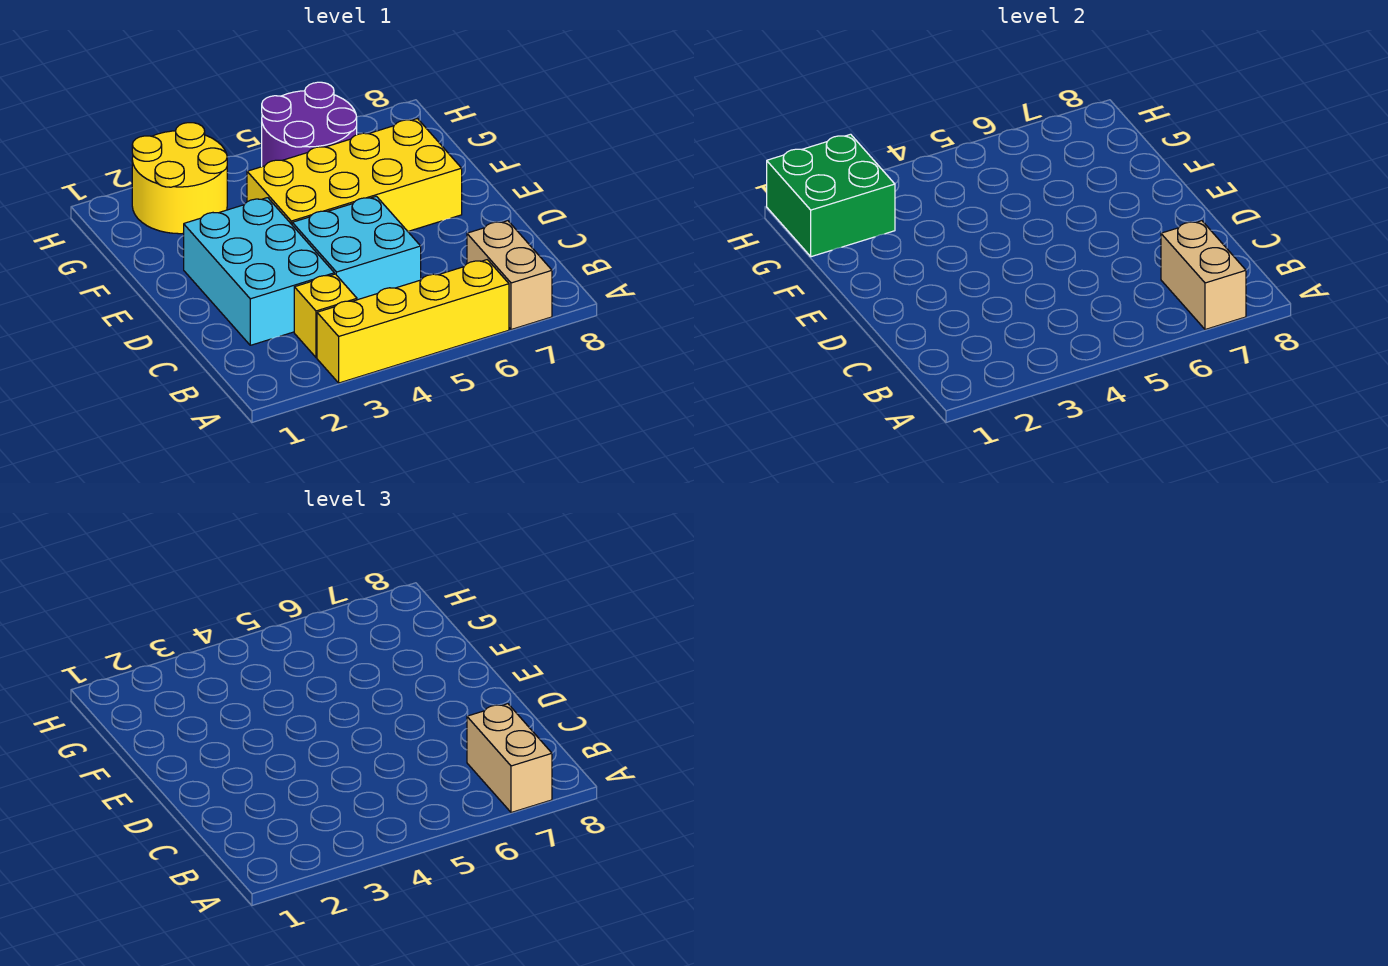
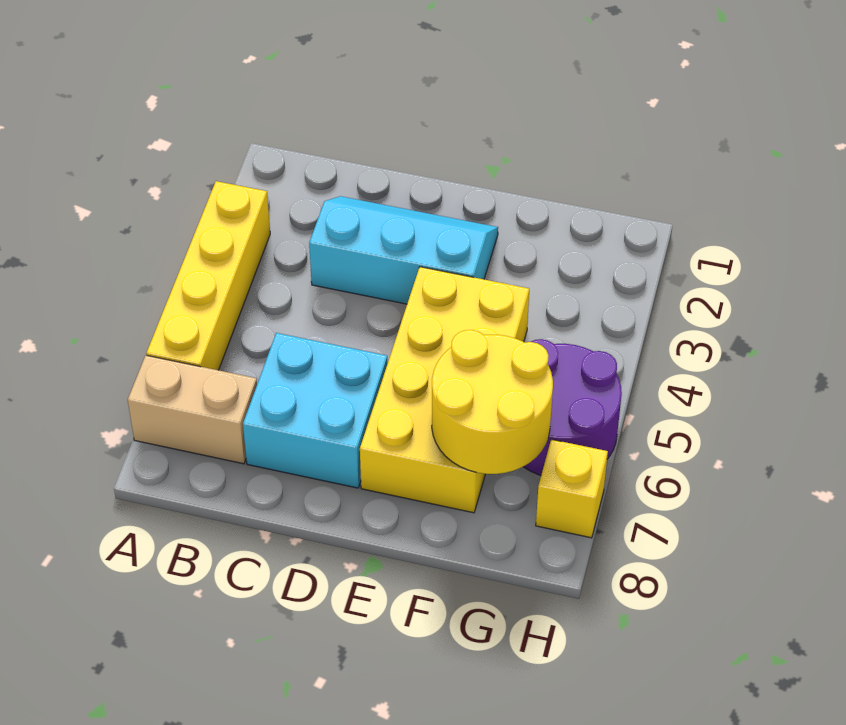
tan brick A7:B7 level 2 -> none
tan brick A7:B7 level 3 -> none
yellow brick B3 level 1 -> yellow brick H7 level 1
cyan brick C2:E3 level 1 -> cyan slope C2:E3 level 1 top 3
cyan brick C4:D5 level 1 -> cyan brick C6:D7 level 1
green brick G1:H2 level 2 -> none
yellow round brick G2:H3 level 1 -> yellow round brick F6:G7 level 2

